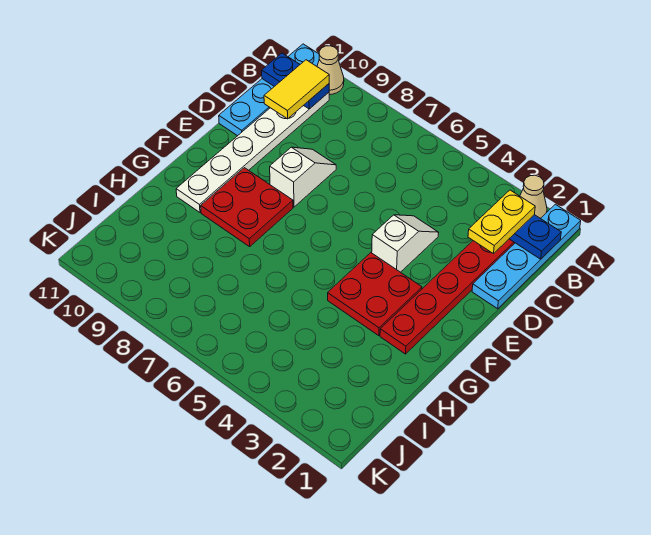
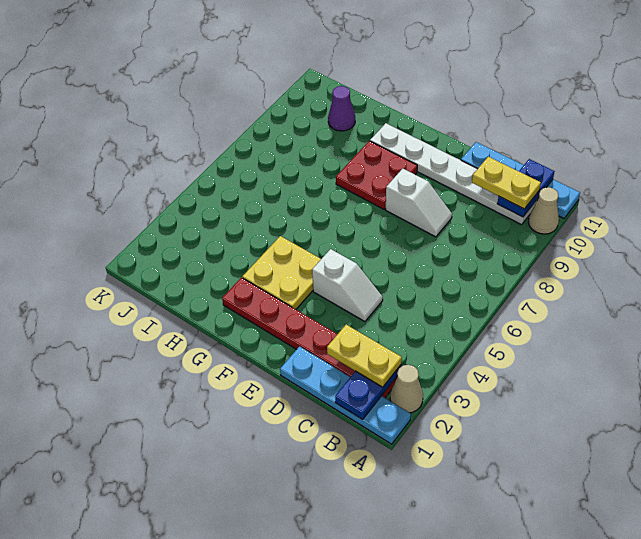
yellow tile B10:C10 level 3 -> yellow plate B10:C10 level 3
red plate F3:G4 level 1 -> yellow plate F3:G4 level 1
none -> purple cone I10 level 1

